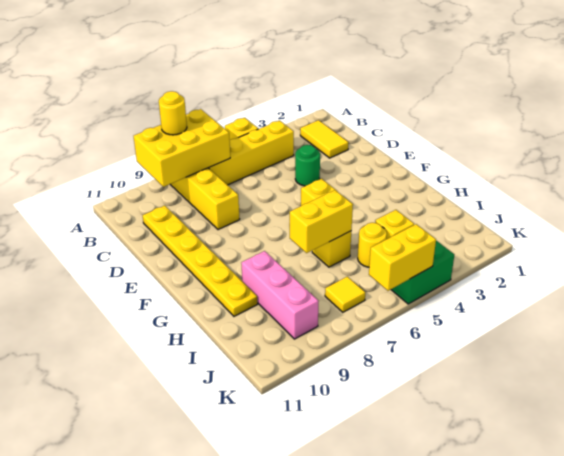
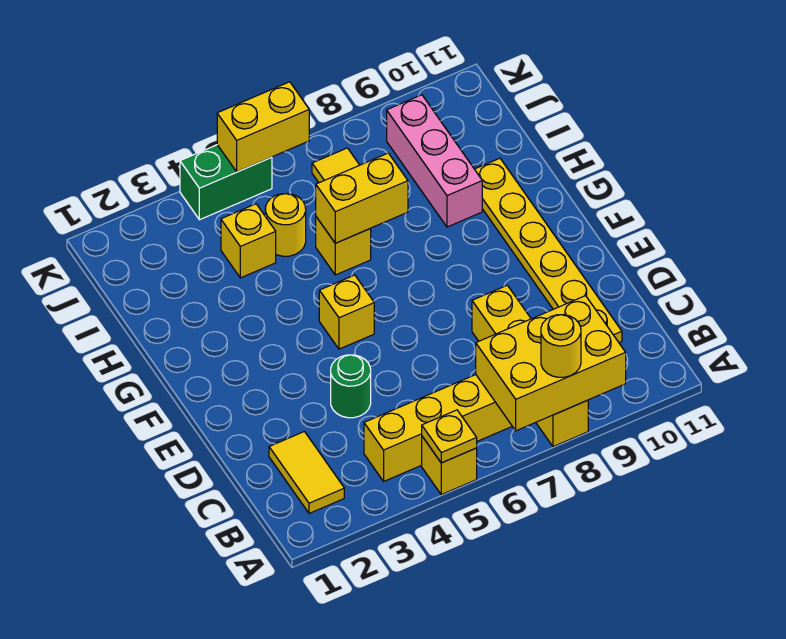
none -> yellow plate A5 level 2

